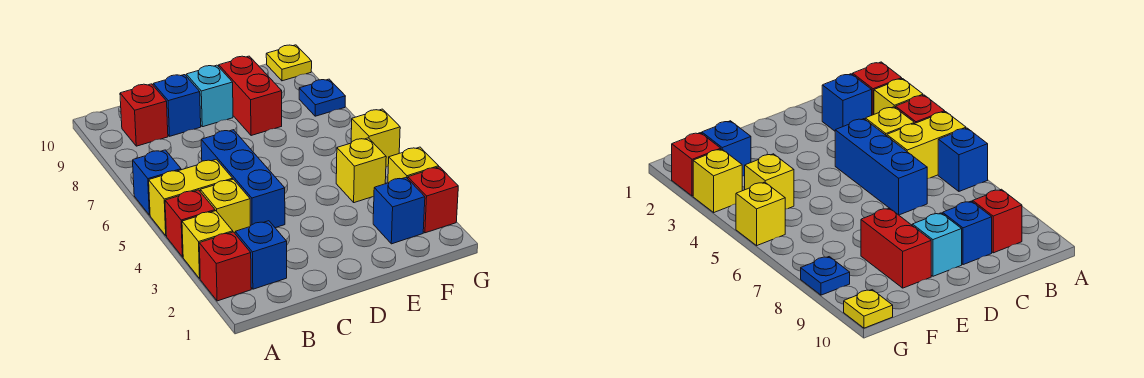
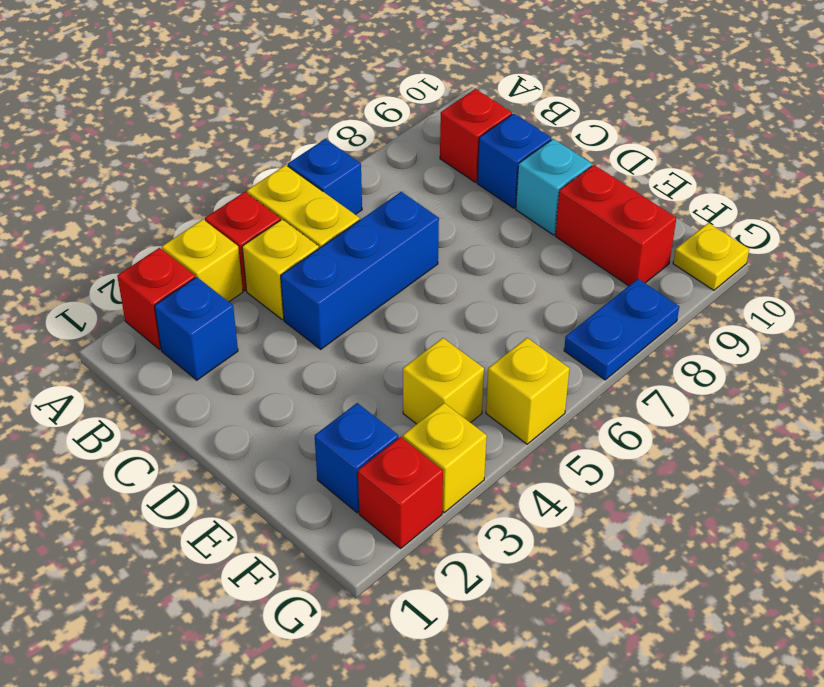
red brick E8:E9 level 1 -> red brick E9:F9 level 1
blue plate G8 level 1 -> blue plate G7:G8 level 1

